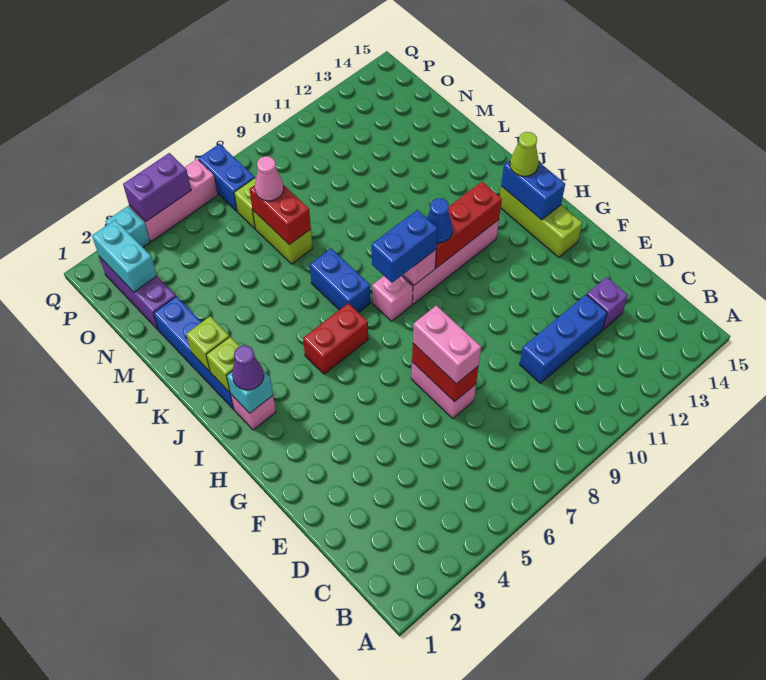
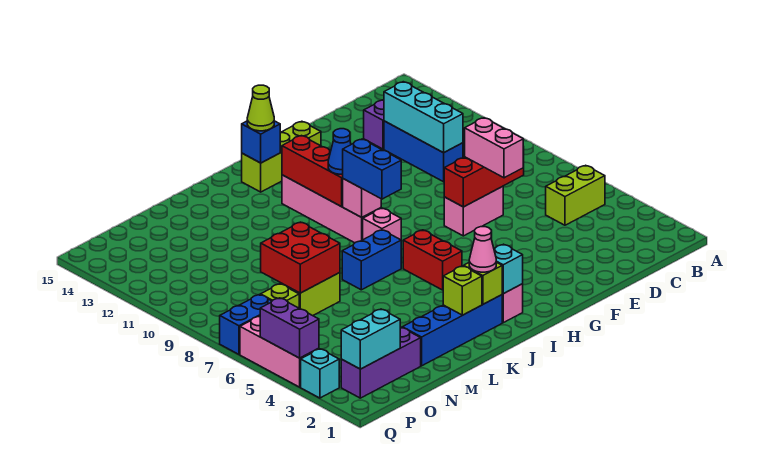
none -> lime brick B5:C5 level 1
none -> cyan brick D10:D12 level 2
red brick E7:F7 level 2 -> red brick D7:F7 level 2
pink brick E7:F7 level 3 -> pink brick E6:E7 level 3
blue brick H14:I14 level 2 -> blue brick I14 level 2
purple cone I2 level 3 -> none
red brick M7:N7 level 2 -> red brick M7:N8 level 2
pink cone N7 level 3 -> pink cone J2 level 3

